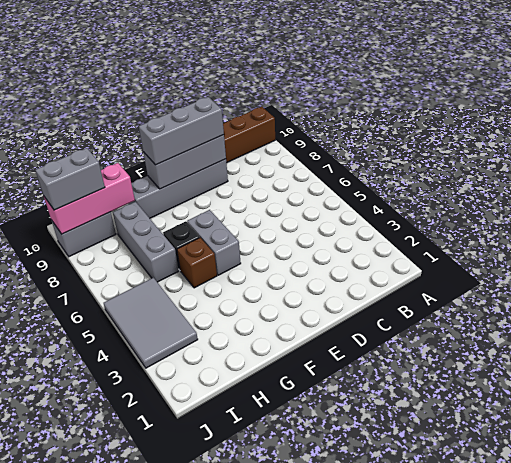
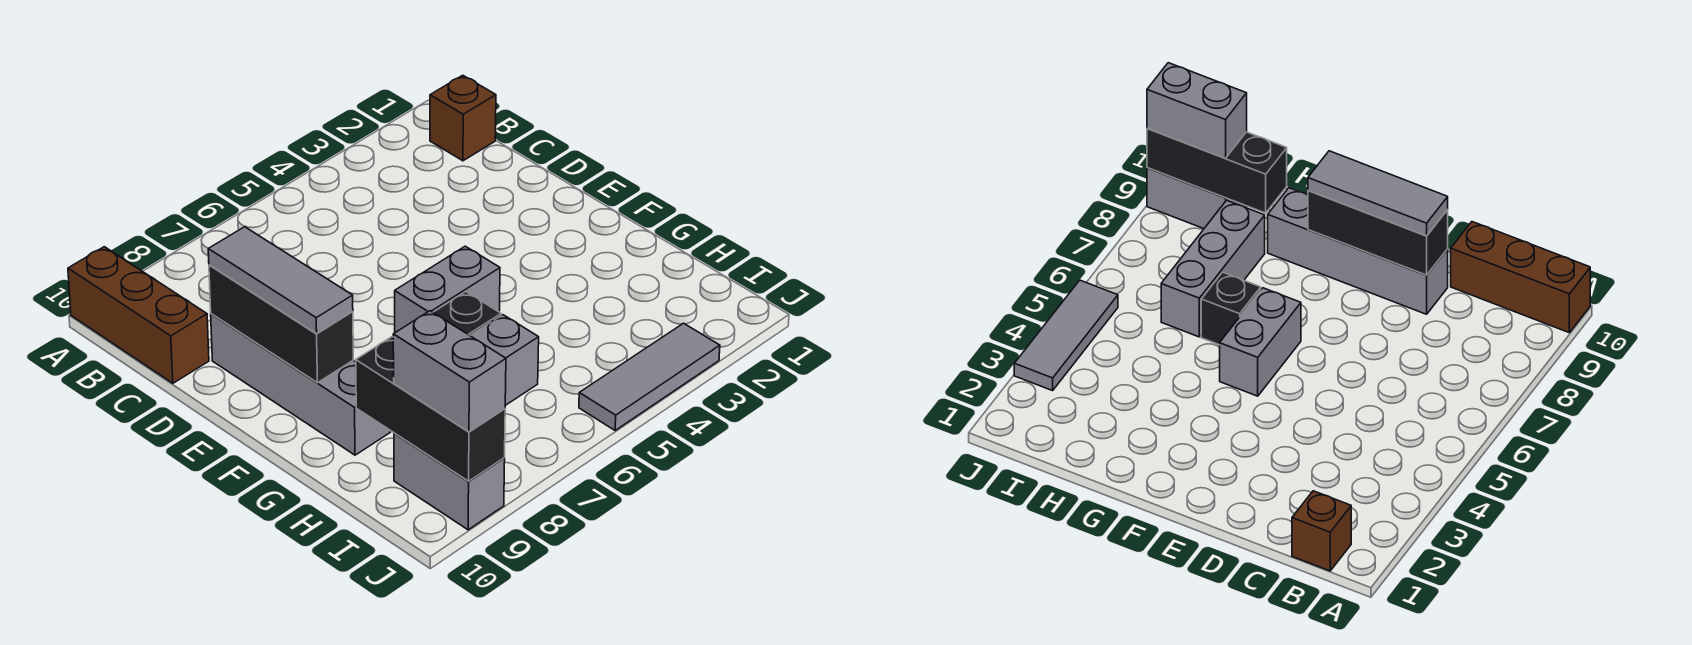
grey brick D9:F9 level 2 -> black brick D9:F9 level 2
grey brick D9:F9 level 3 -> grey tile D9:F9 level 3
brown brick G5 level 1 -> brown brick B1 level 1
pink brick H9:J9 level 2 -> black brick H9:J9 level 2
grey tile I3:J5 level 1 -> grey tile J3:J5 level 1

